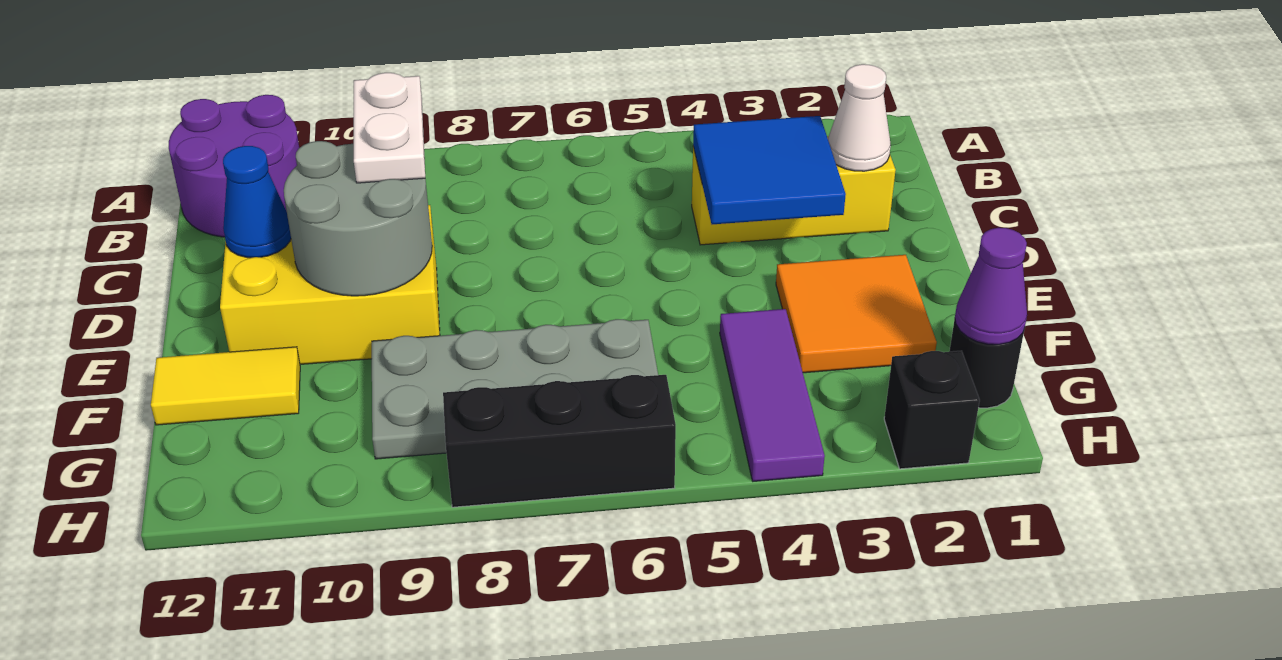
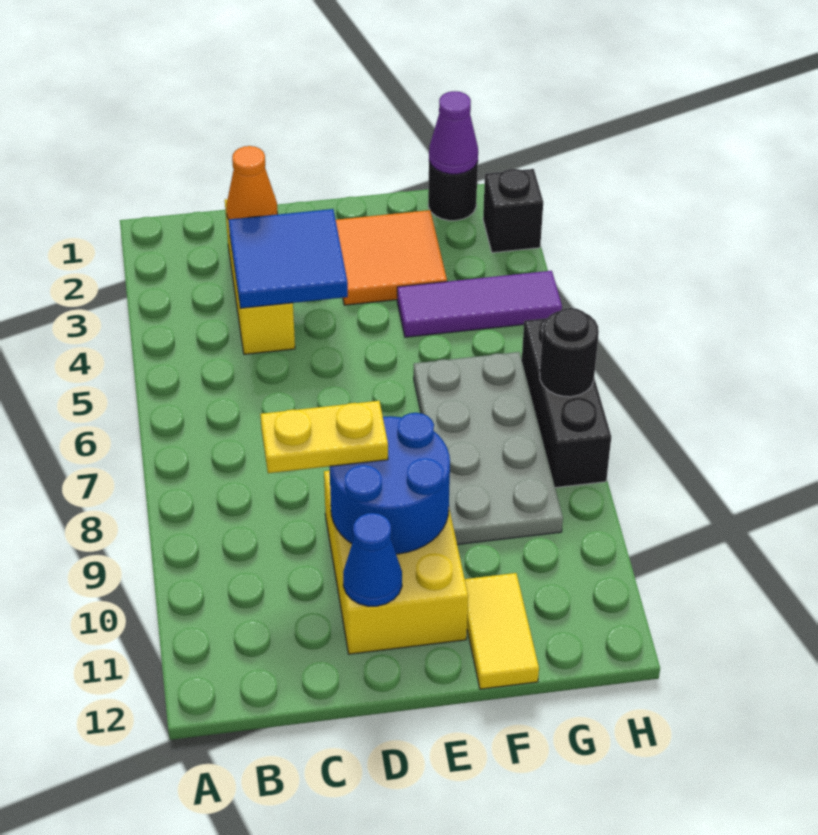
purple round brick A11:B12 level 1 -> none
white cone C2 level 2 -> orange cone C2 level 2
white plate C9:D9 level 3 -> yellow plate C9:D9 level 3
grey round brick D9:E10 level 2 -> blue round brick D9:E10 level 2
none -> black round brick H7 level 2

